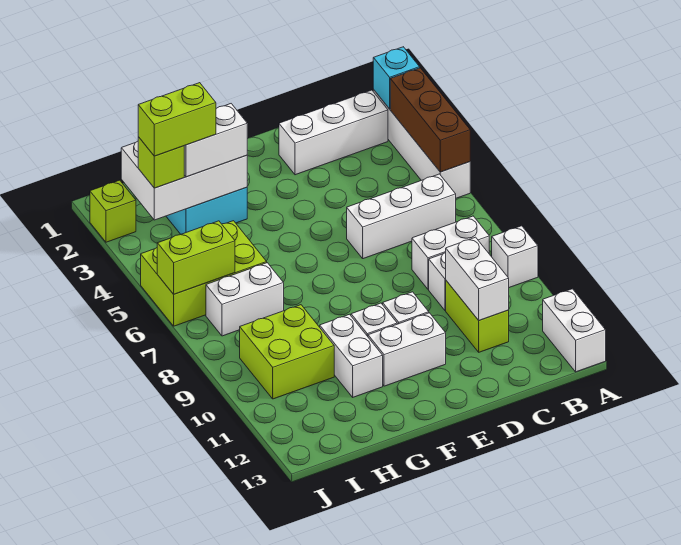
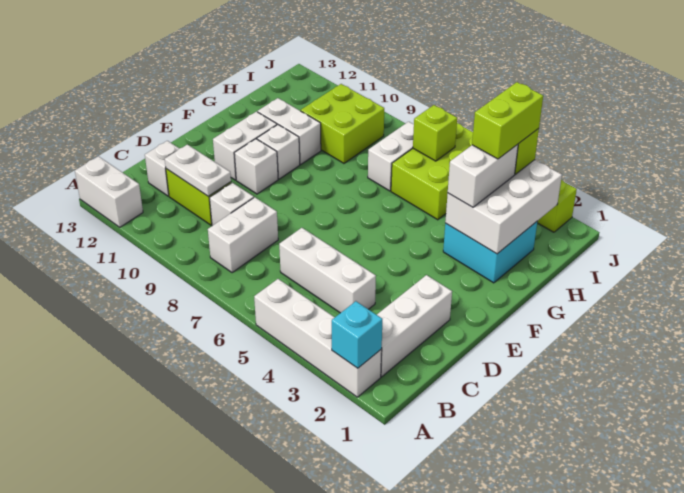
brown brick A3:A5 level 2 -> none
white brick A9 level 1 -> white brick C12 level 1
white brick B6:D6 level 1 -> white brick C4:C6 level 1
white brick C10:C11 level 2 -> white plate C10:C11 level 2
lime brick I6:J6 level 2 -> lime brick I6 level 2

